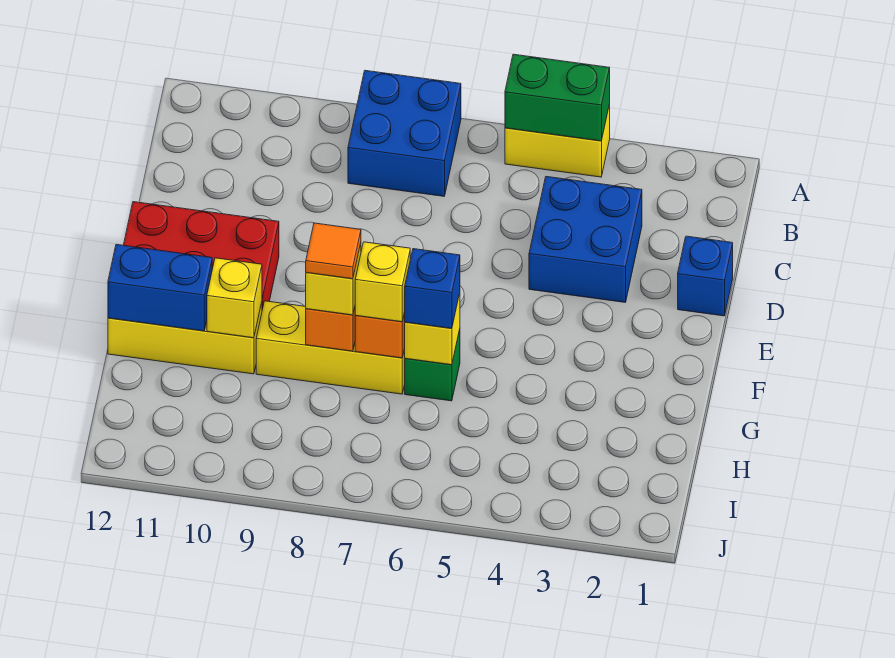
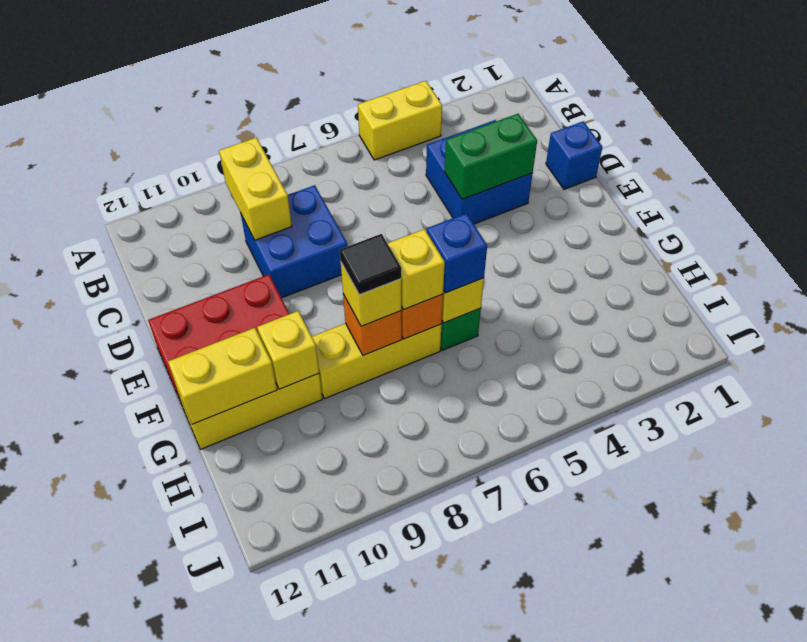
green brick A4:A5 level 2 -> green brick D3:D4 level 2
blue brick A7:B8 level 1 -> blue brick C8:D9 level 1
none -> yellow brick B9:C9 level 2
orange tile G8 level 4 -> black tile G8 level 4
blue brick G11:G12 level 2 -> yellow brick G11:G12 level 2

